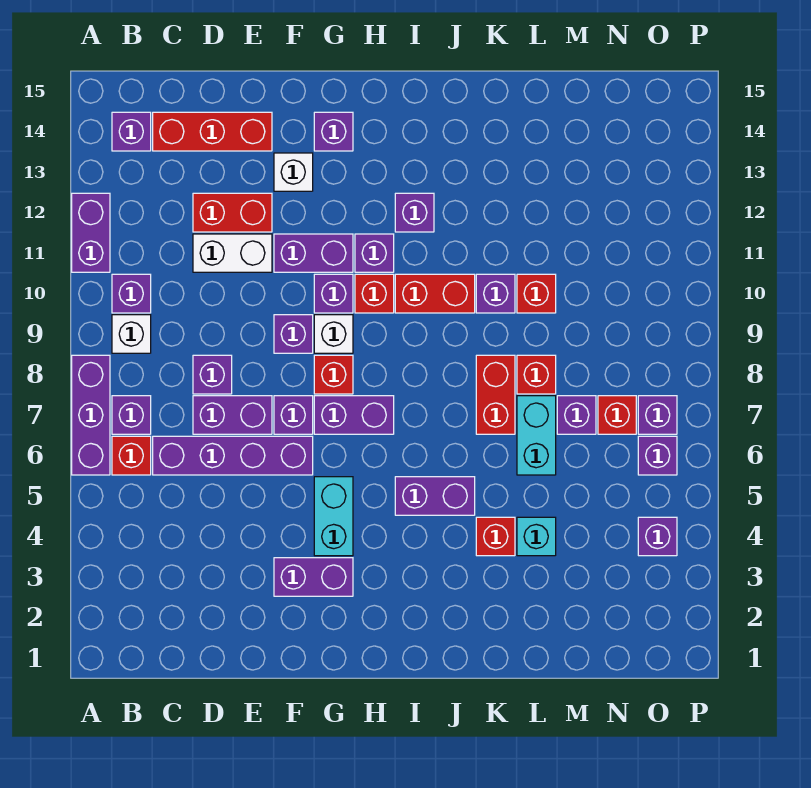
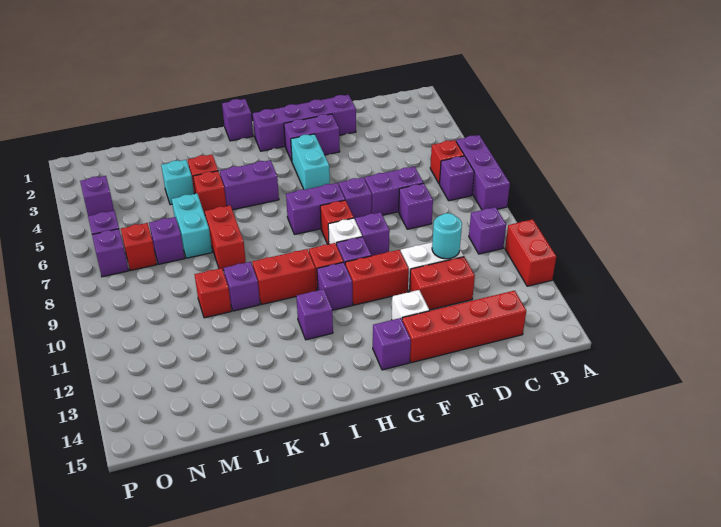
purple brick A11:A12 level 1 -> red brick A11:A12 level 1
white brick B9 level 1 -> none
purple brick B14 level 1 -> purple brick I1 level 1
purple brick C6:F6 level 1 -> purple brick E2:H2 level 1
red brick C14:E14 level 1 -> red brick C14:F14 level 1
none -> cyan round brick D11 level 2
purple brick F11:G11 level 1 -> red brick F11:G11 level 1
red brick L8 level 1 -> red brick K5 level 1

